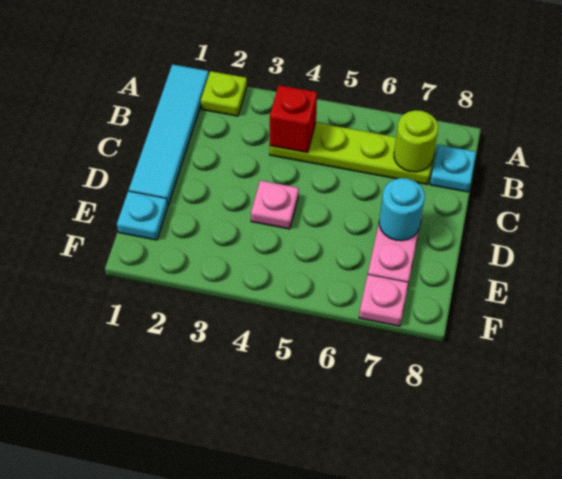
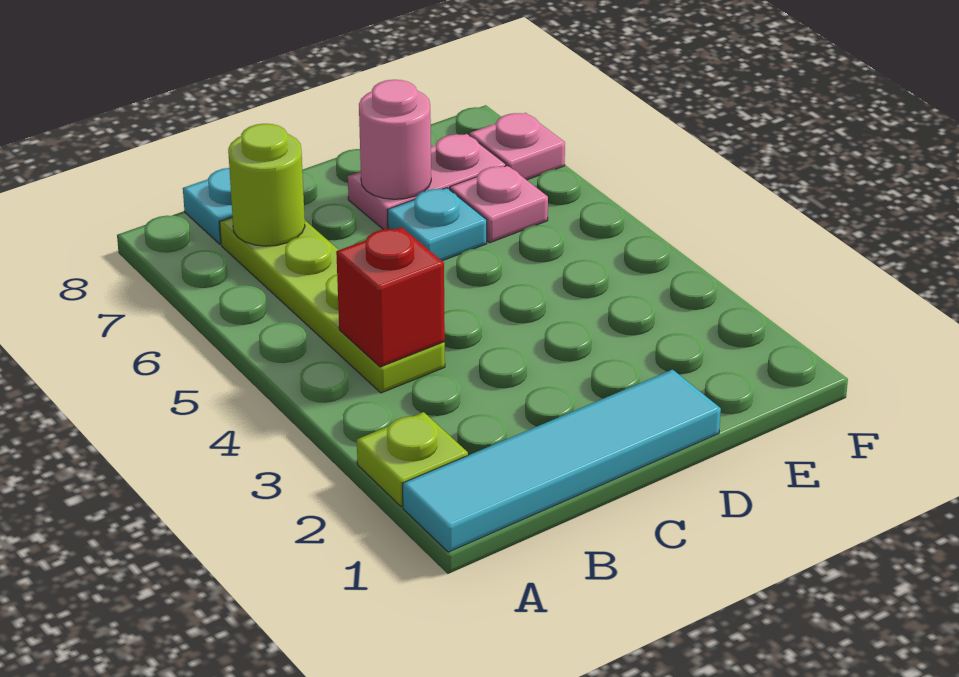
pink plate D4 level 1 -> pink plate E6 level 1
cyan round brick D7 level 2 -> pink round brick D7 level 2
cyan plate E1 level 1 -> cyan plate D6 level 1

